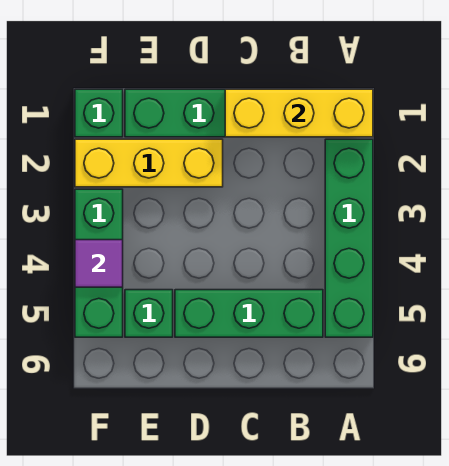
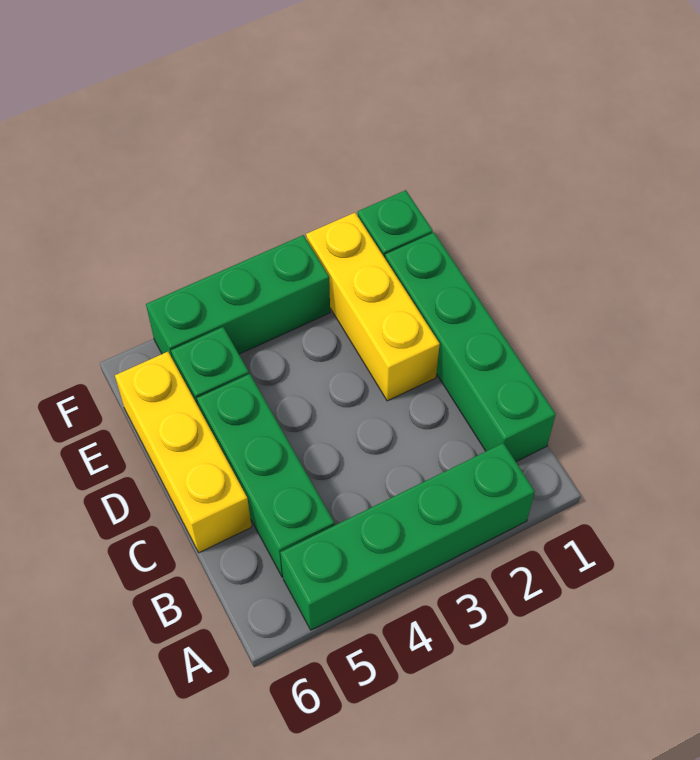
yellow brick A1:C1 level 2 -> yellow brick C6:E6 level 1
purple tile F4 level 2 -> none

